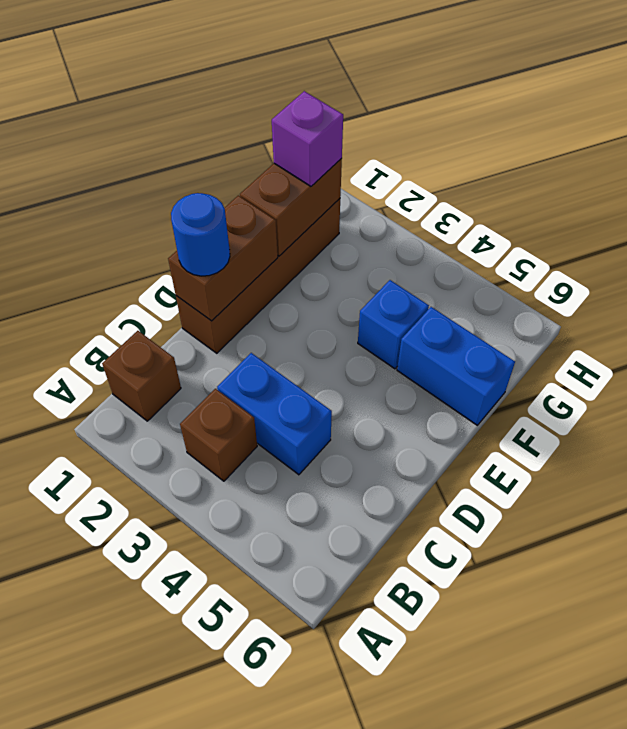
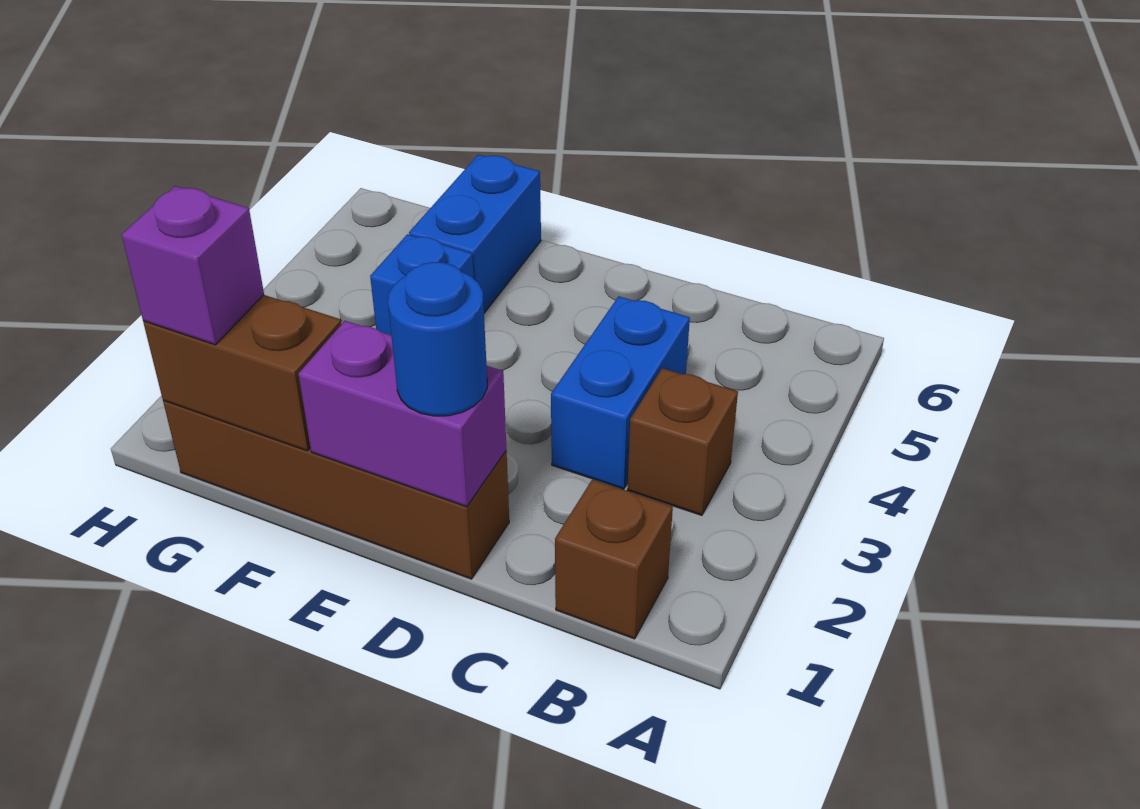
brown brick D1:E1 level 2 -> purple brick D1:E1 level 2

